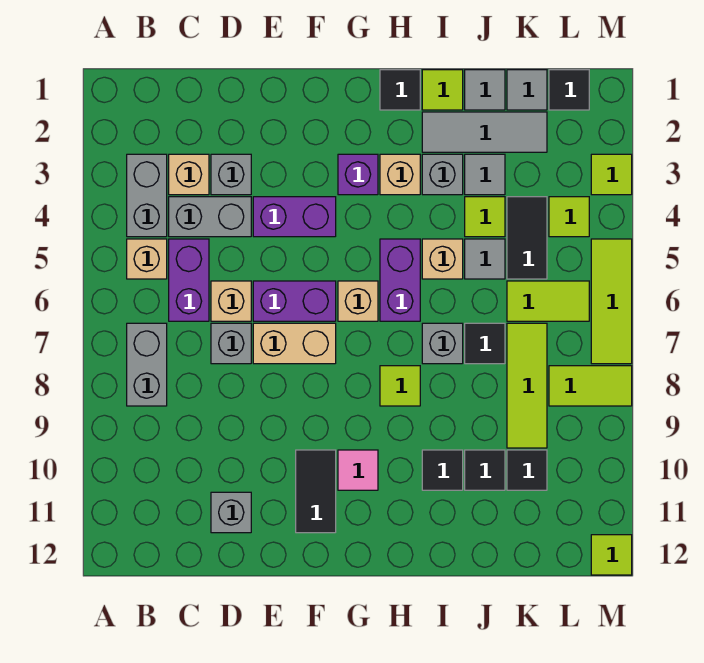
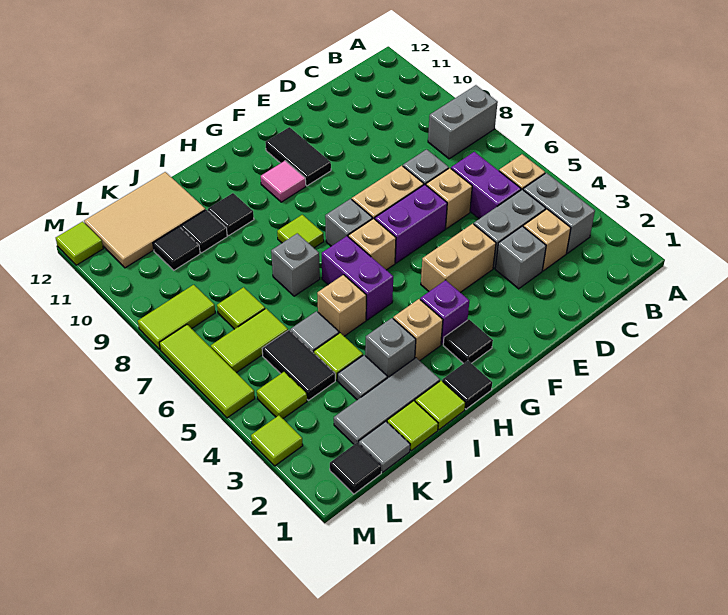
grey brick B7:B8 level 1 -> grey brick A8:B8 level 1
grey brick D11 level 1 -> grey brick G7 level 1
purple brick E4:F4 level 1 -> tan brick E4:F4 level 1
grey tile J1 level 1 -> lime tile J1 level 1
black tile J7 level 1 -> black tile G2 level 1
none -> tan tile J11:L12 level 1
lime tile K7:K9 level 1 -> lime tile K7 level 1

